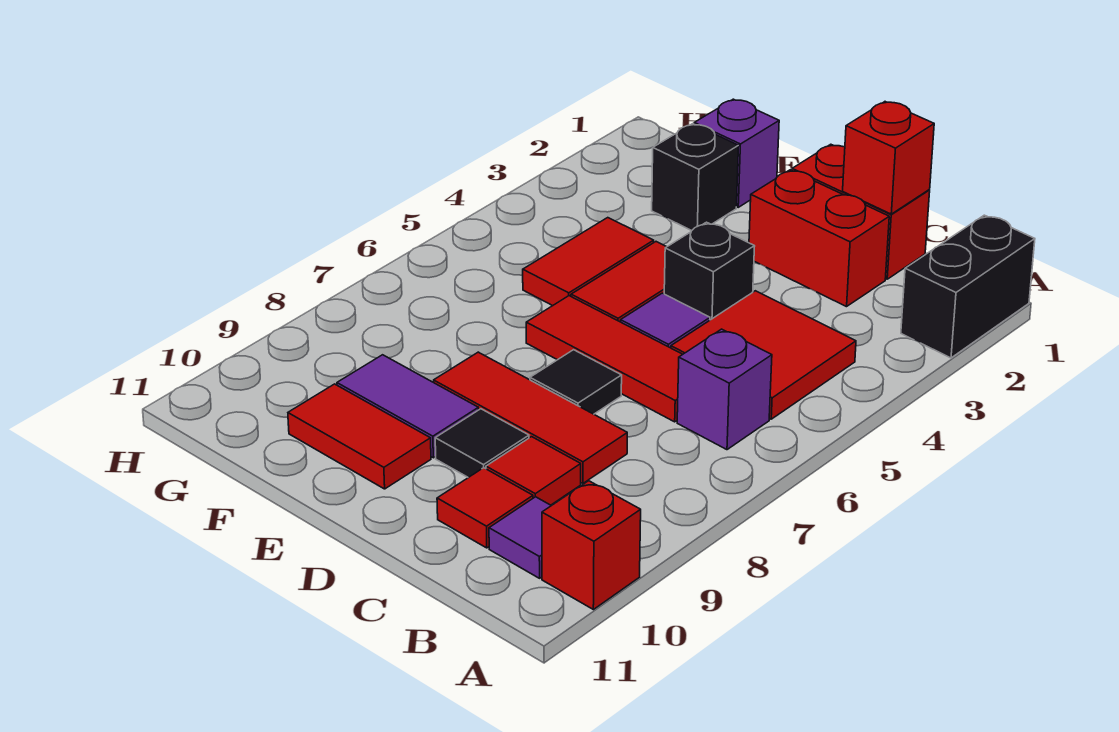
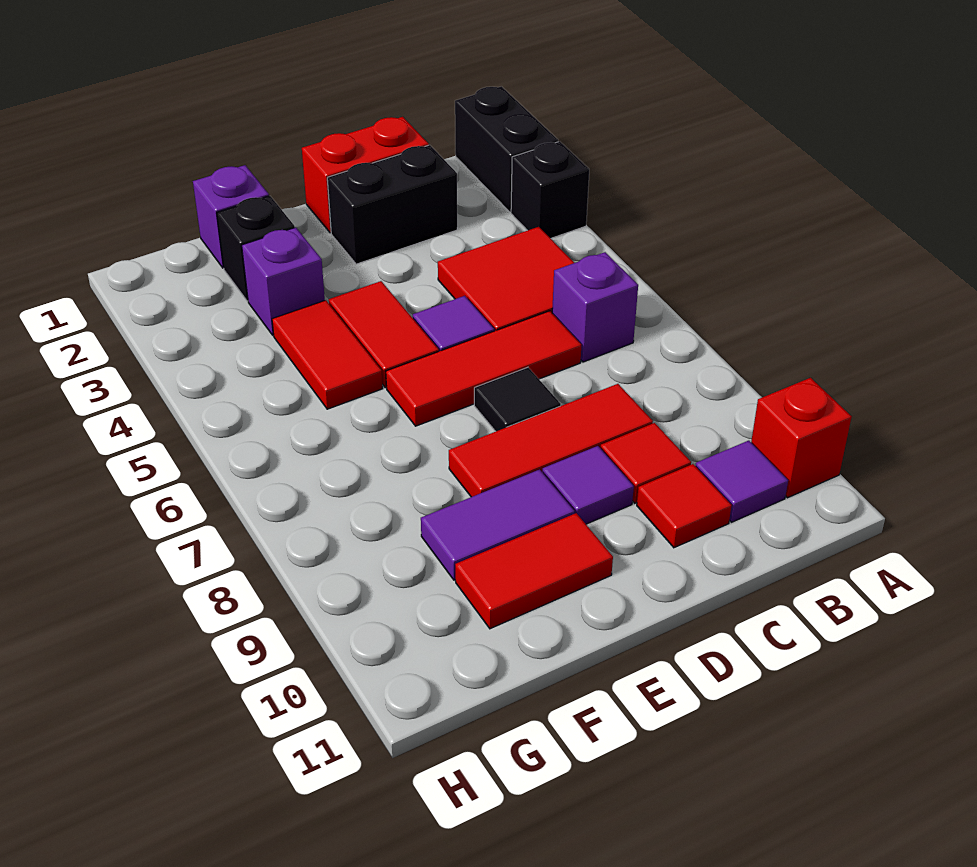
red brick C1 level 2 -> none
red brick C2:D2 level 1 -> black brick C2:D2 level 1
black brick D4 level 1 -> black brick A3 level 1
black tile D9 level 1 -> purple tile D9 level 1
none -> purple brick F3 level 1

